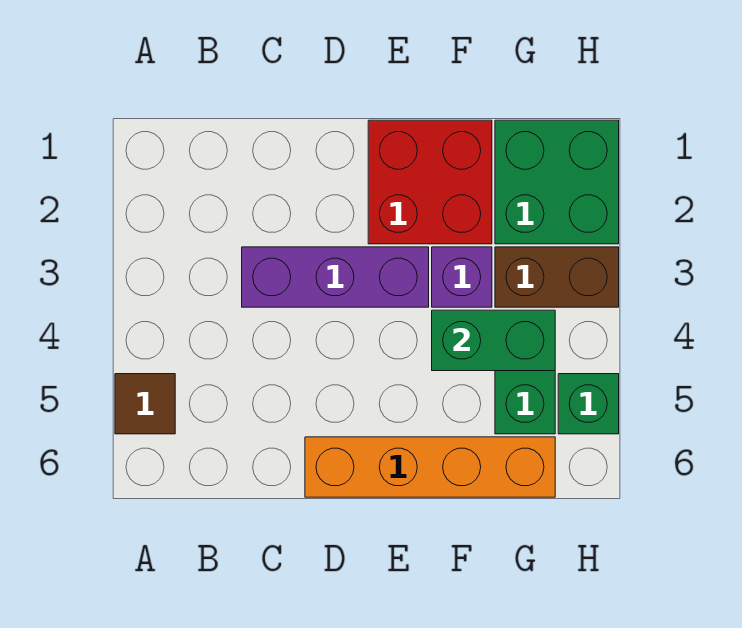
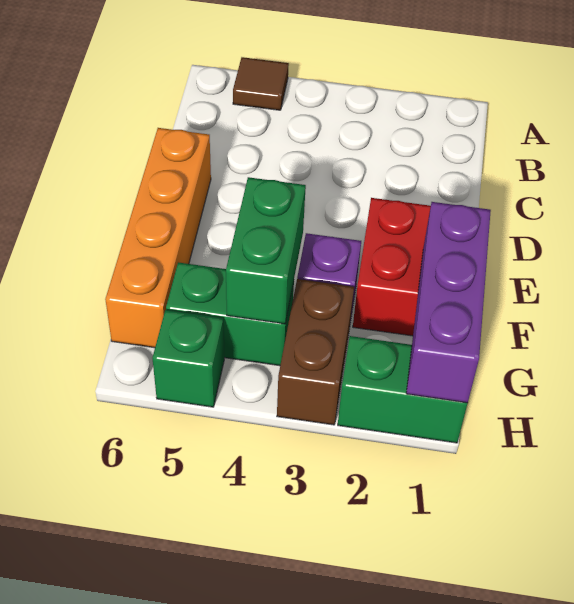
purple brick C3:E3 level 1 -> purple brick F1:H1 level 2
green brick G1:H2 level 1 -> green brick H1:H2 level 1

